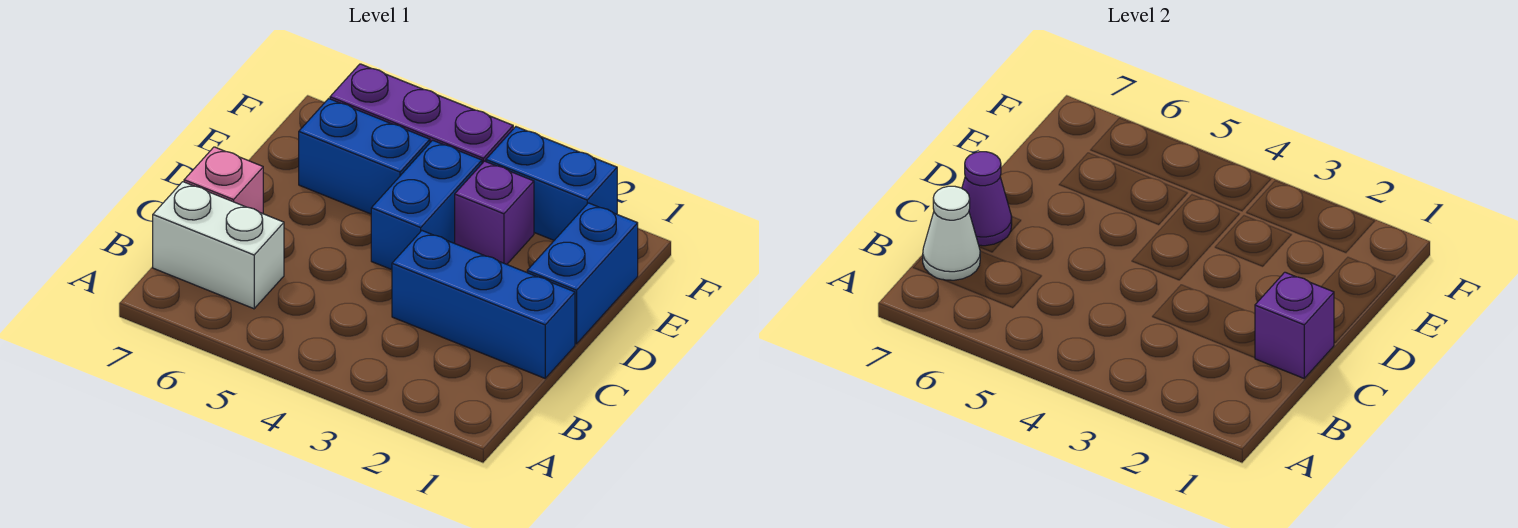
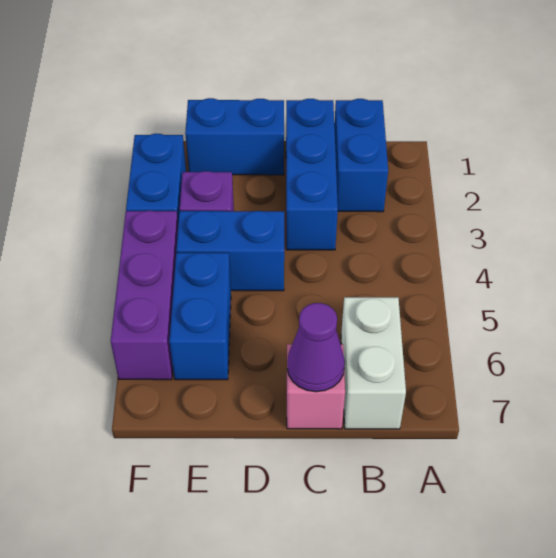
none -> blue brick B1:B2 level 1
white cone B7 level 2 -> none
purple brick C1 level 2 -> none

